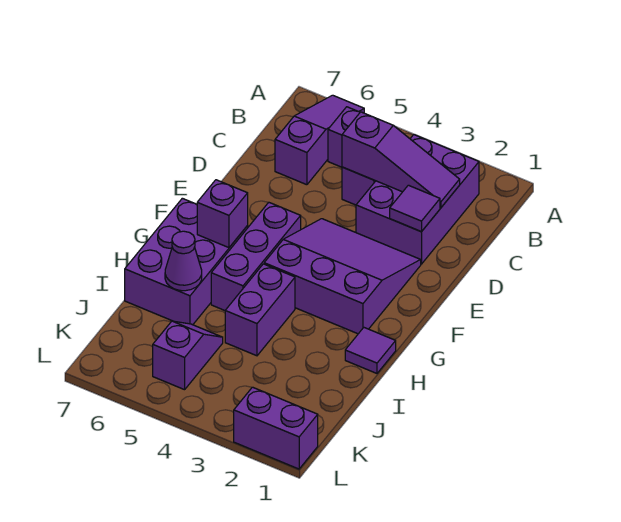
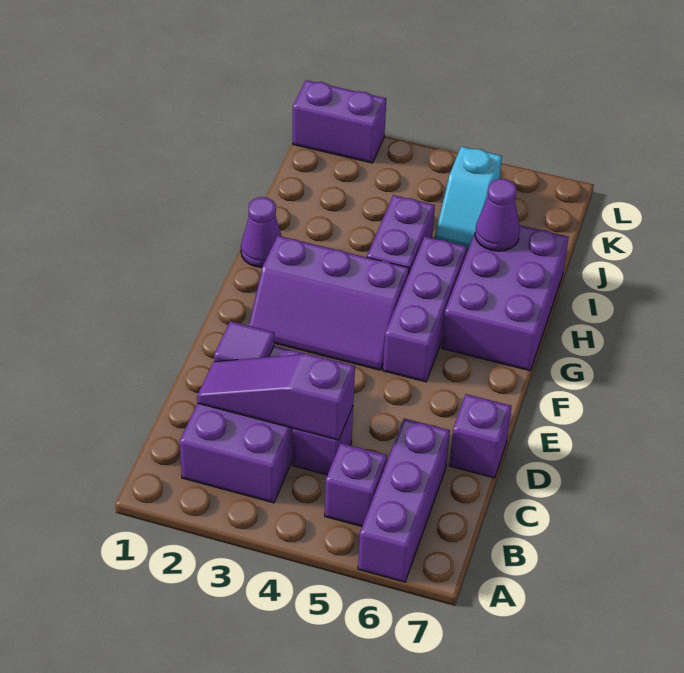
purple slope A6:C6 level 1 top C -> purple brick A6:C6 level 1
purple slope E2:G4 level 1 top G -> purple slope F2:G4 level 1 top G
purple brick G6 level 2 -> purple brick D7 level 1
purple tile H1 level 1 -> purple cone H1 level 1
purple slope J5:K5 level 1 top K -> cyan slope J5:K5 level 1 top K

